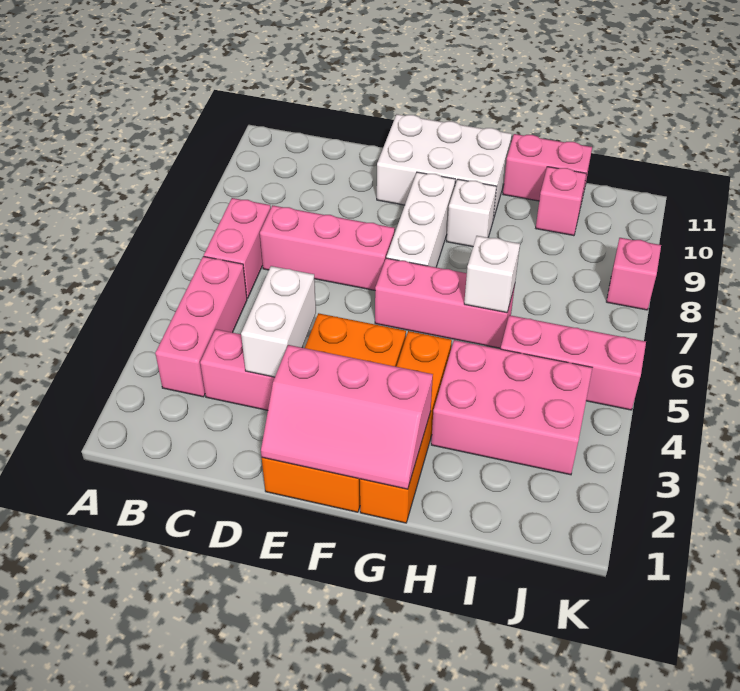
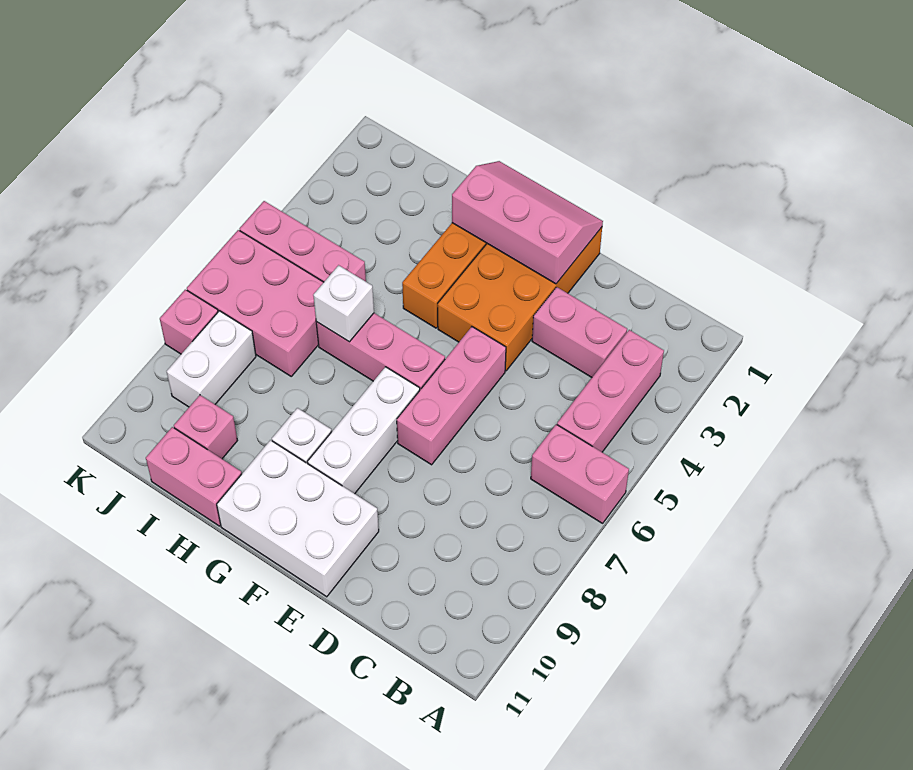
pink brick B6:B7 level 1 -> pink brick A6:B6 level 1
pink brick C7:E7 level 1 -> pink brick E5:E7 level 1
white brick D3:D4 level 2 -> white brick J8:J9 level 1
pink brick H3:J4 level 1 -> pink brick I6:K7 level 1

